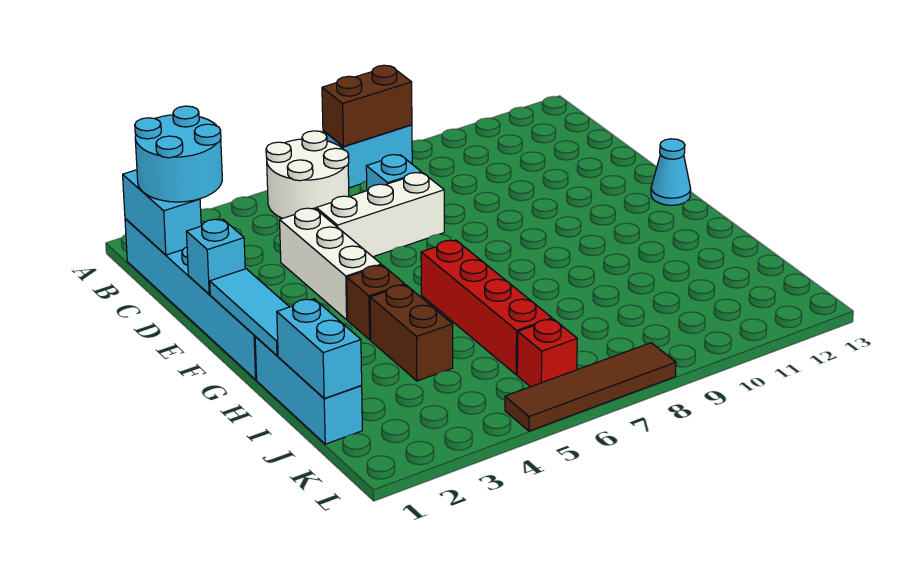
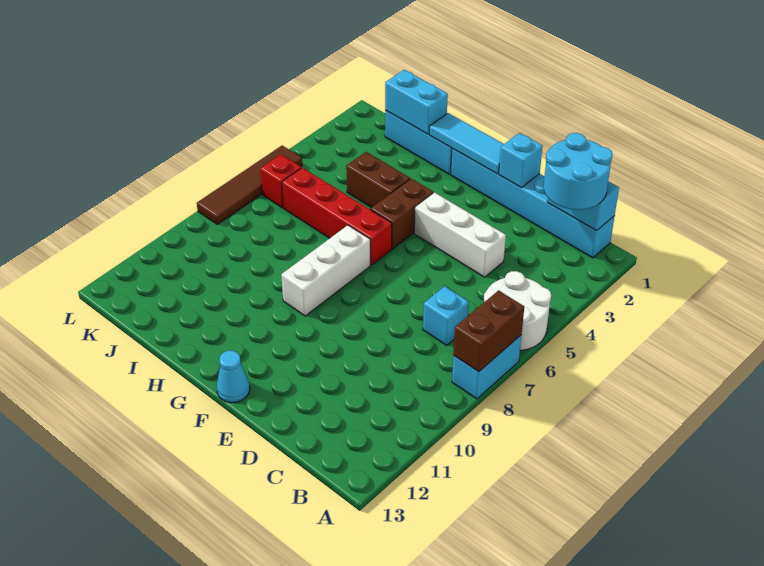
white brick D5:D7 level 1 -> white brick G7:G9 level 1
brown brick G4 level 1 -> brown brick G4:G5 level 1

